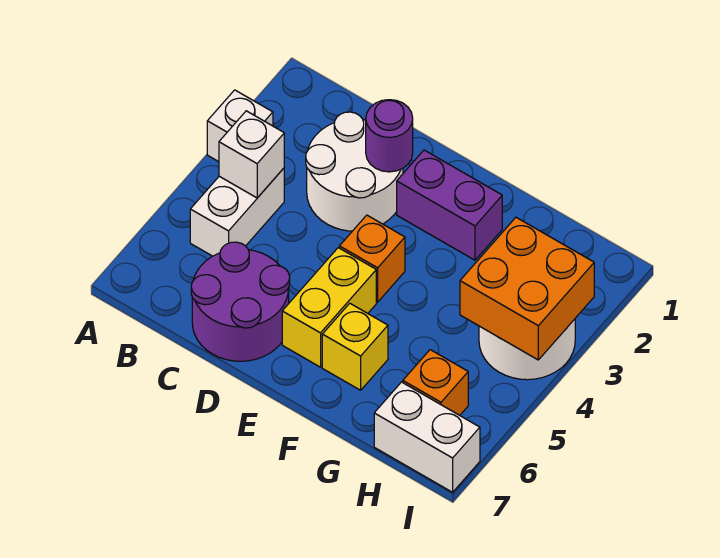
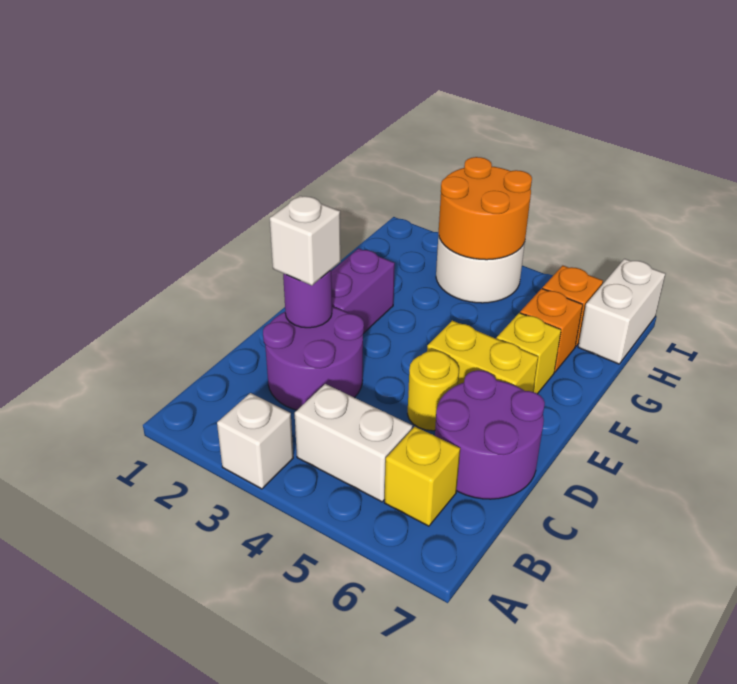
white brick B4 level 2 -> white brick D2 level 3
none -> yellow brick B6 level 1
white round brick C2:D3 level 1 -> purple round brick C2:D3 level 1
none -> yellow round brick D5 level 1
orange brick E4 level 1 -> orange brick G6 level 1
orange brick H3:I4 level 2 -> orange round brick H3:I4 level 2

